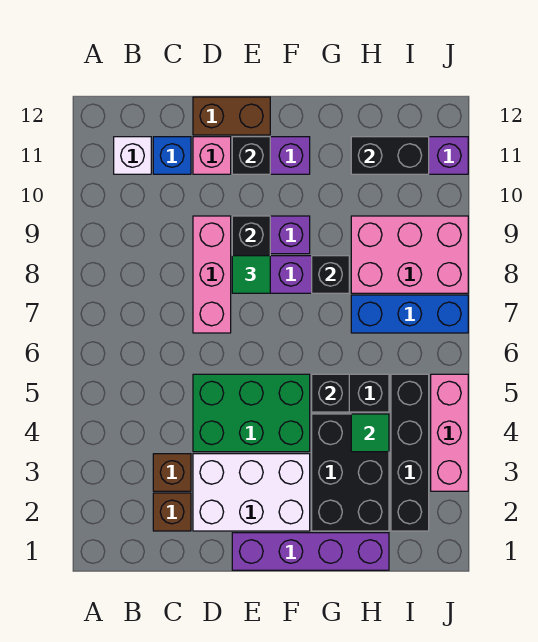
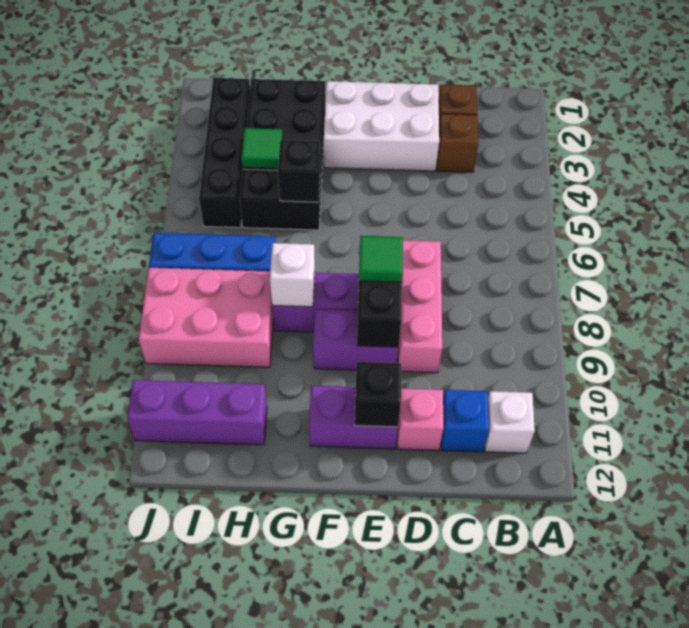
green brick D4:F5 level 1 -> none
brown brick D12:E12 level 1 -> none
purple brick E1:H1 level 1 -> none
black brick G8 level 2 -> white brick G8 level 2
black brick H11:I11 level 2 -> none
pink brick J3:J5 level 1 -> none

